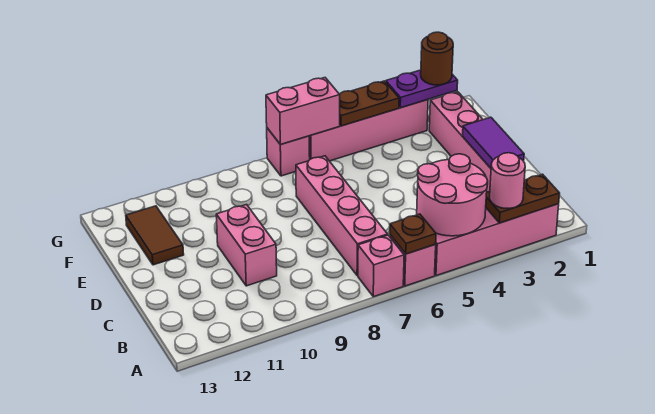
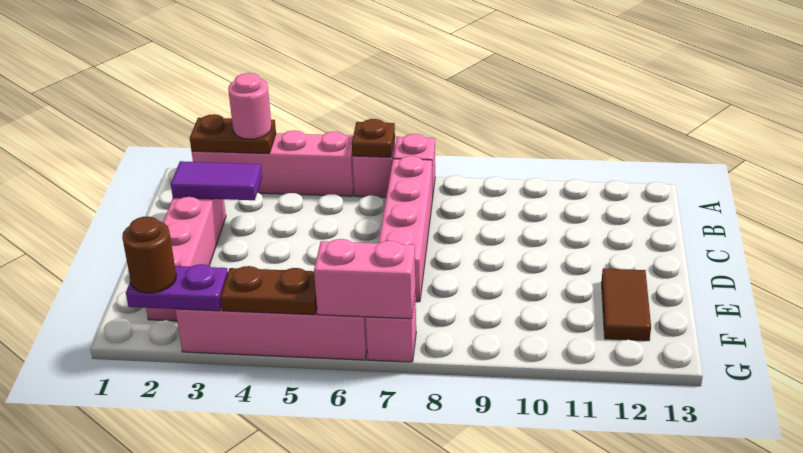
pink round brick A4:B5 level 2 -> none
purple tile C2:D2 level 2 -> purple tile C2:C3 level 2
pink brick C10:D10 level 1 -> none

